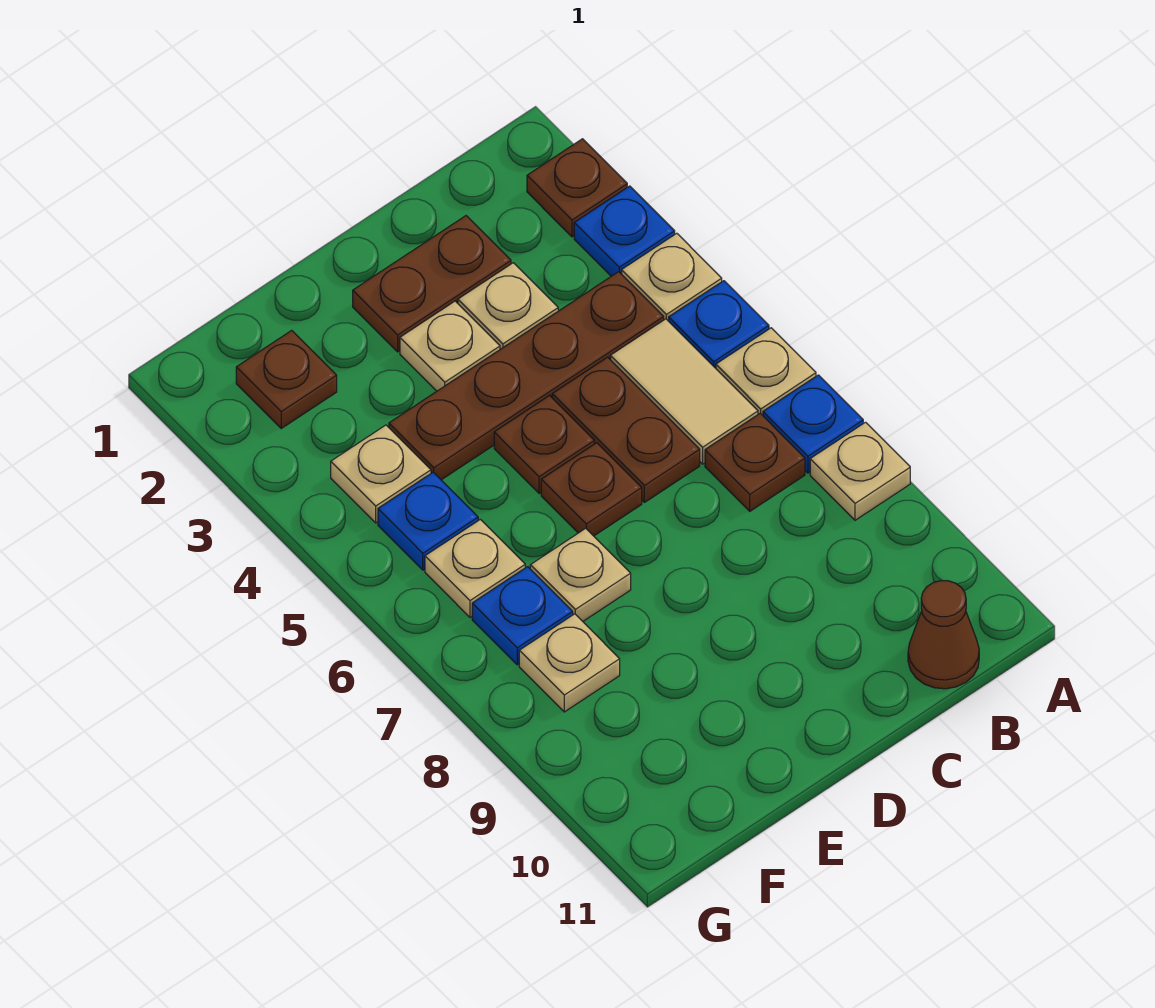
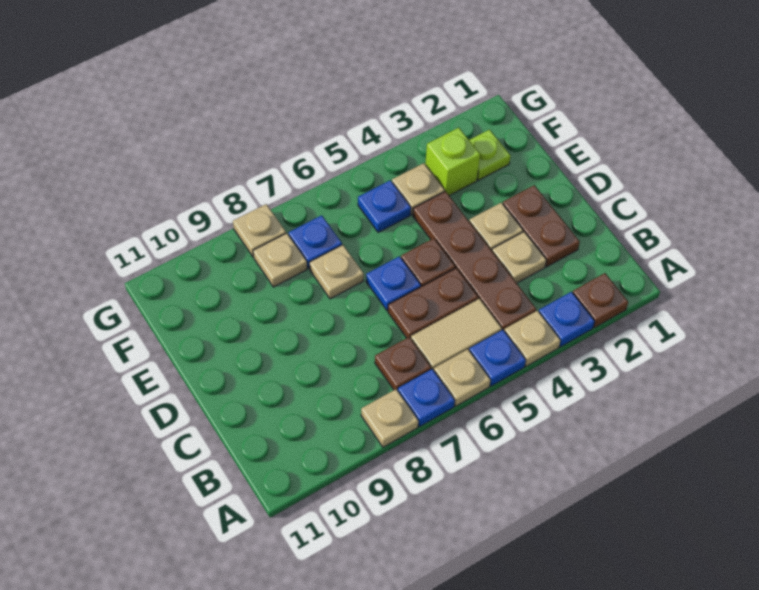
brown cone B11 level 1 -> none
brown plate D6 level 1 -> blue plate D6 level 1
brown plate F2 level 1 -> lime plate F2 level 1
none -> lime brick F3 level 1
tan plate F6 level 1 -> tan plate G8 level 1

